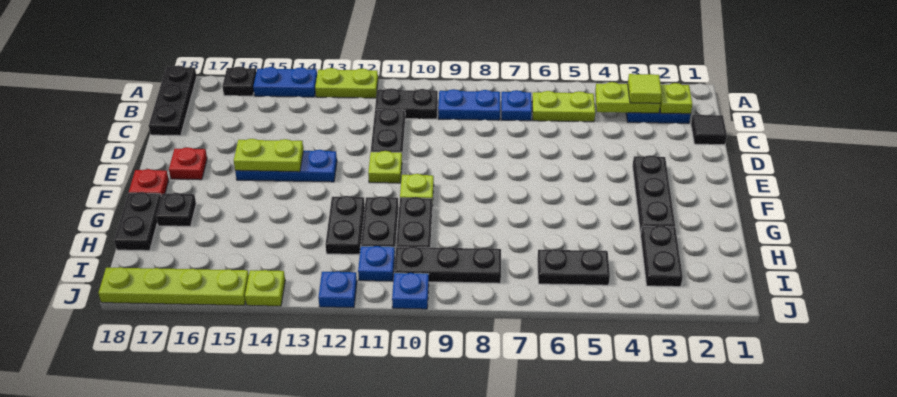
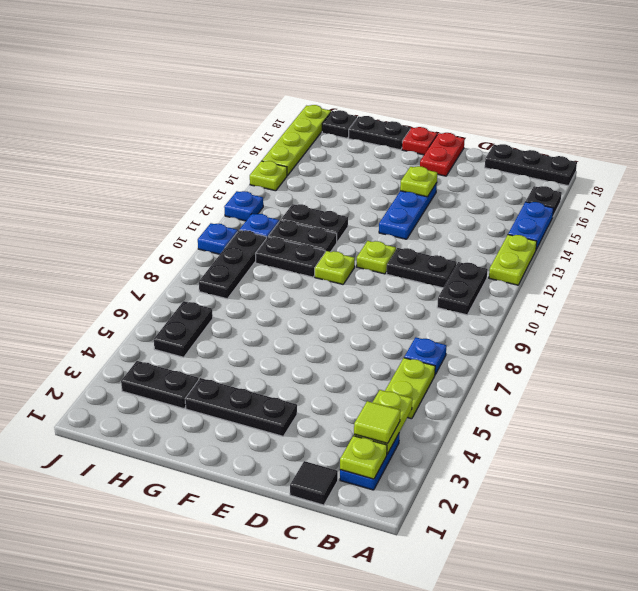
blue plate B8:B9 level 1 -> none
lime plate E14:E15 level 2 -> lime plate E15 level 2
red plate E17 level 1 -> red plate E17:E18 level 1
black plate G17 level 1 -> black plate I18 level 1

